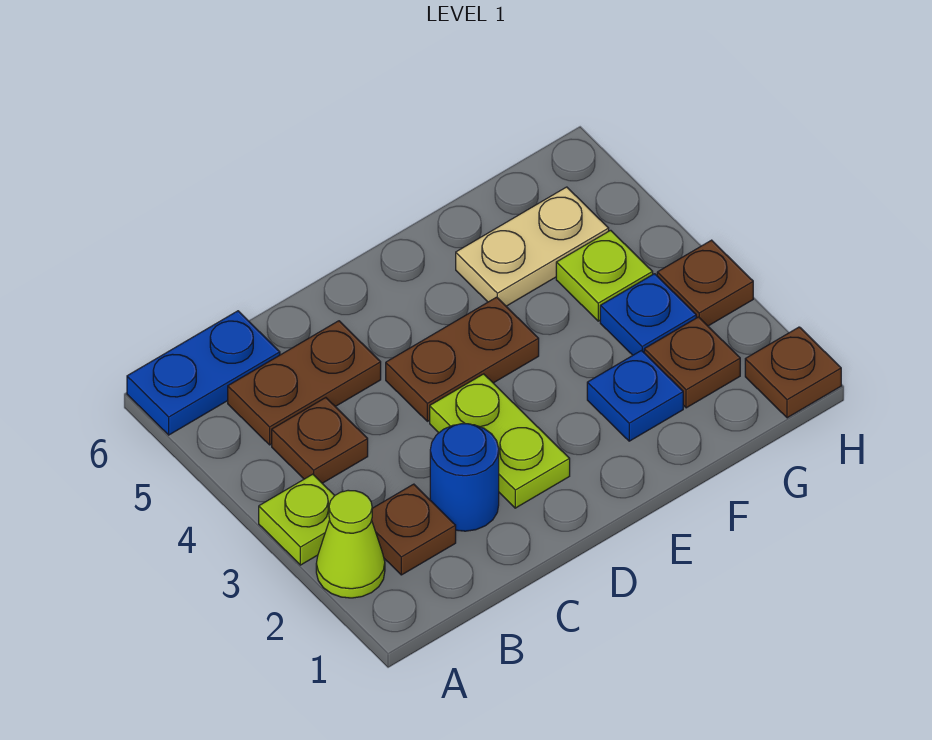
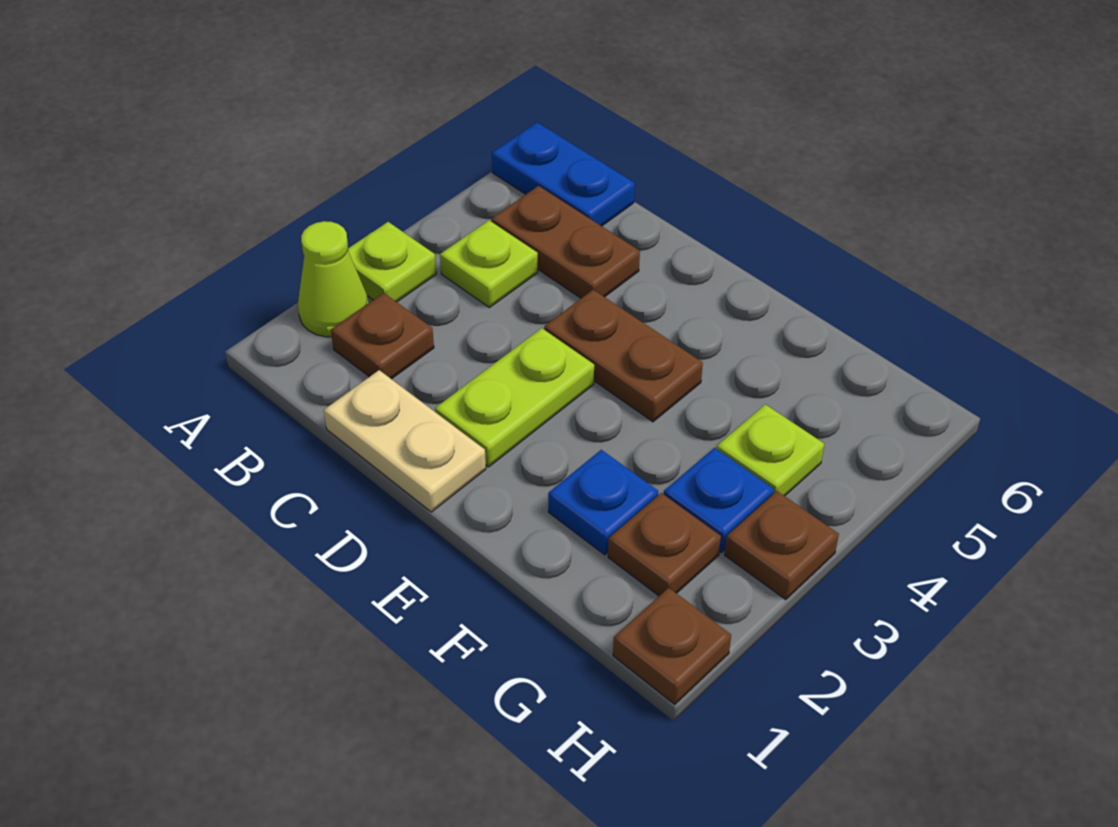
brown plate B4 level 1 -> lime plate B4 level 1
blue round brick C2 level 1 -> none
tan plate F5:G5 level 1 -> tan plate C1:D1 level 1

